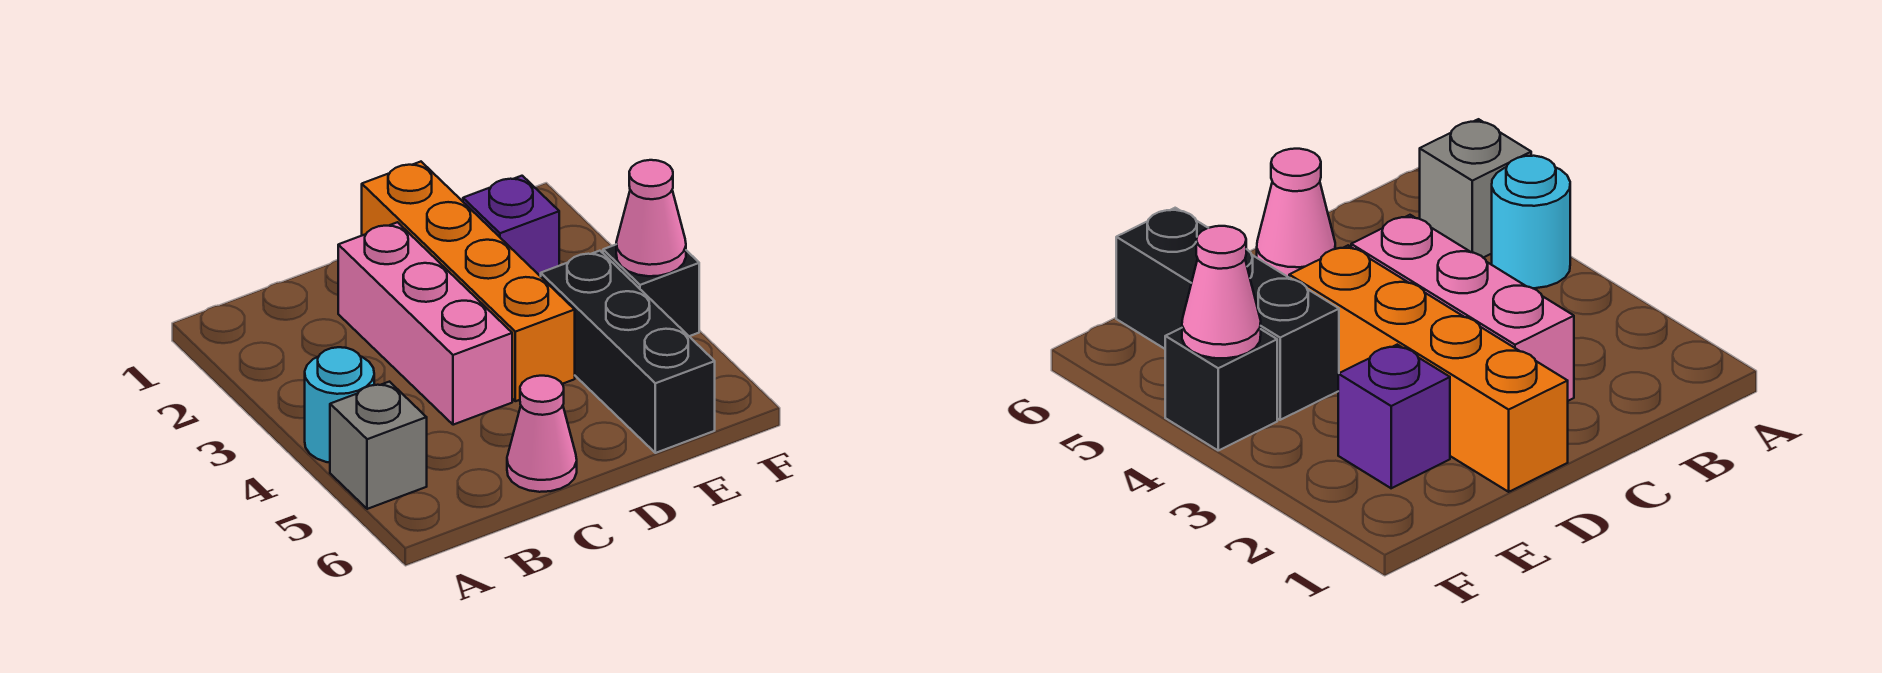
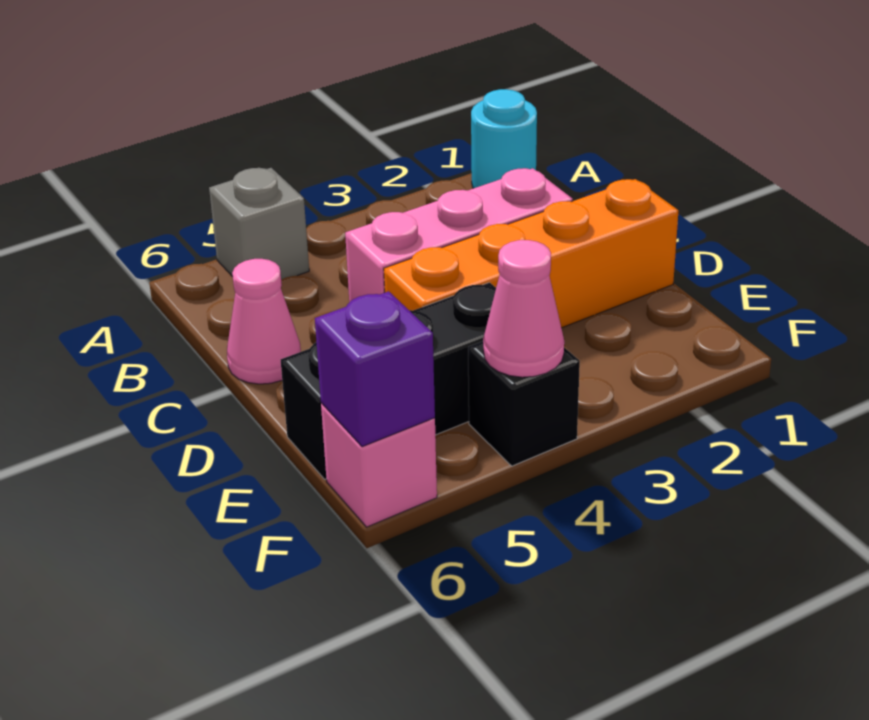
cyan round brick A4 level 1 -> cyan round brick A1 level 1
purple brick E2 level 1 -> purple brick F6 level 2
none -> pink brick F6 level 1

